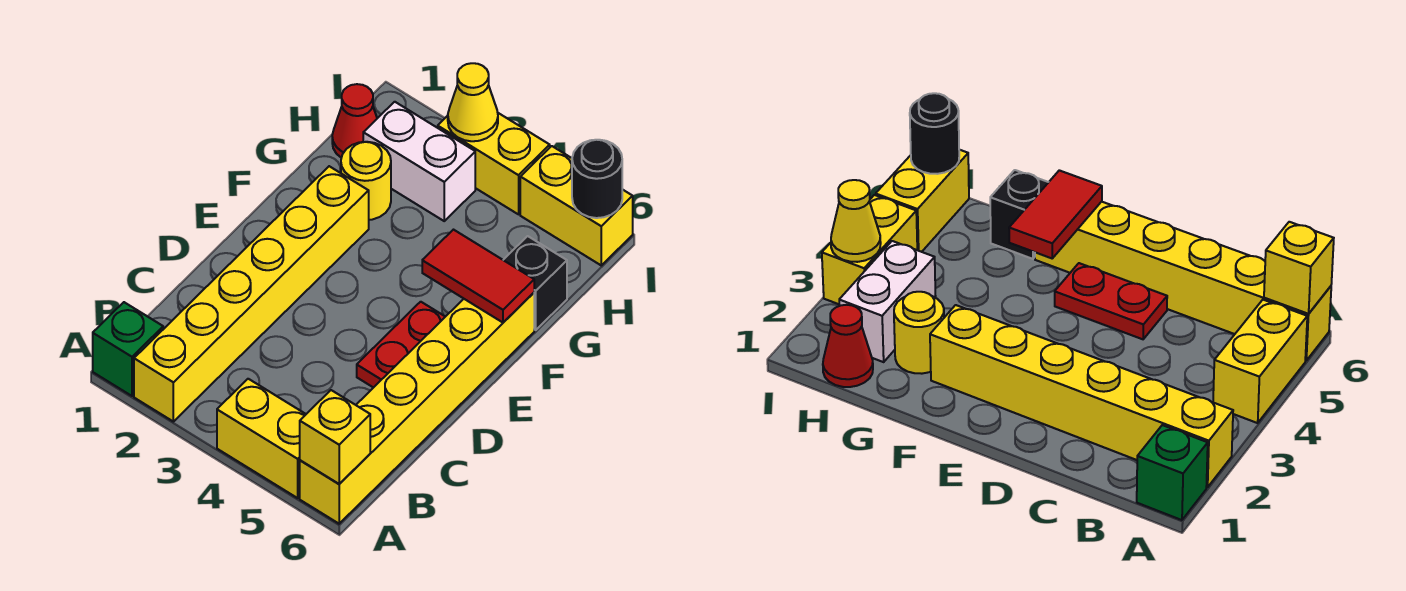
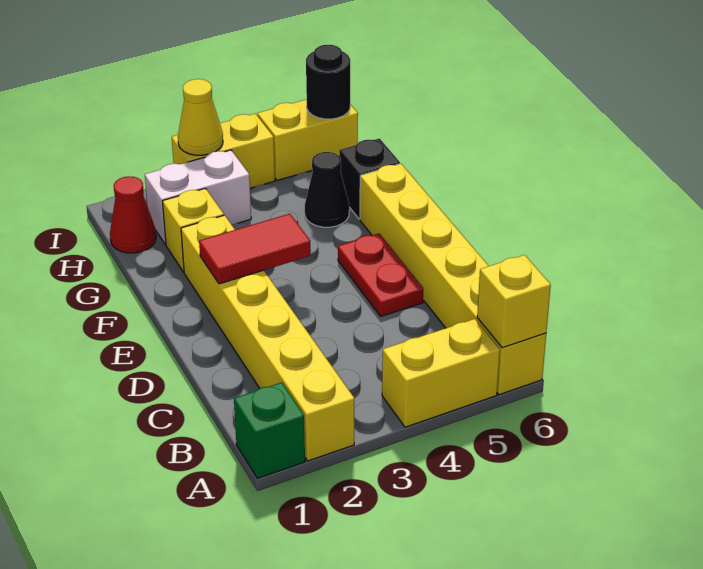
red tile F5:F6 level 2 -> red tile E2:E3 level 2
yellow round brick G2 level 1 -> yellow brick G2 level 1
none -> black cone G5 level 1

